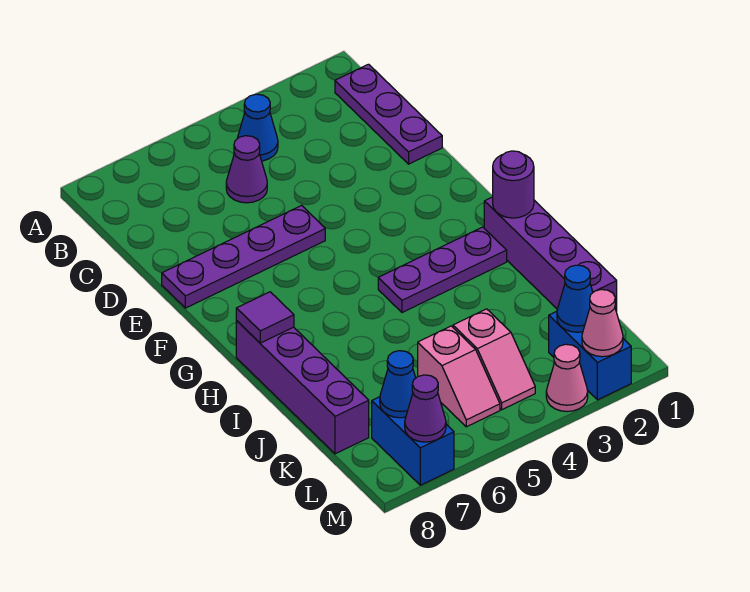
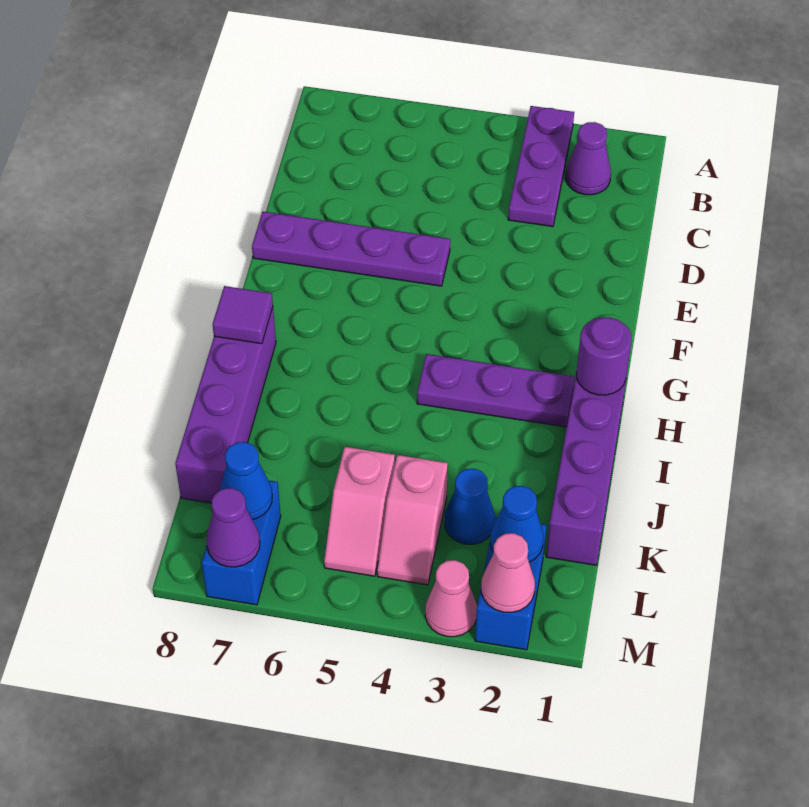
purple plate B1:D1 level 1 -> purple plate A3:C3 level 1
blue cone B4 level 1 -> blue cone K3 level 1
purple cone C5 level 1 -> purple cone B2 level 1

